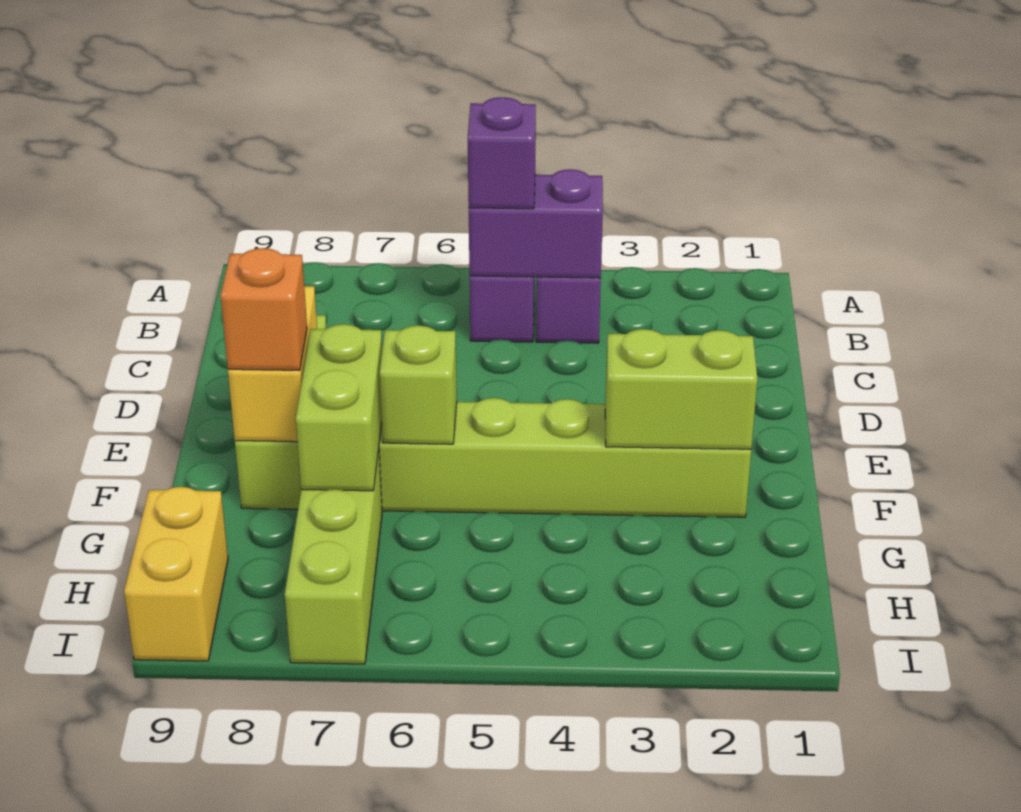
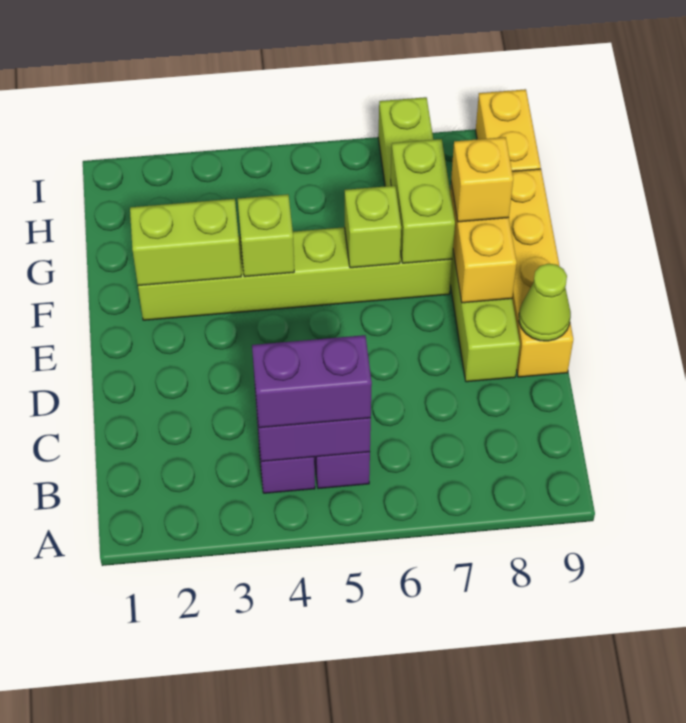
purple brick B5 level 3 -> purple brick B4:B5 level 3
none -> yellow brick D9:G9 level 1
none -> lime cone D9 level 2
none -> lime brick F4 level 2
orange brick F8 level 3 -> yellow brick F8 level 3

